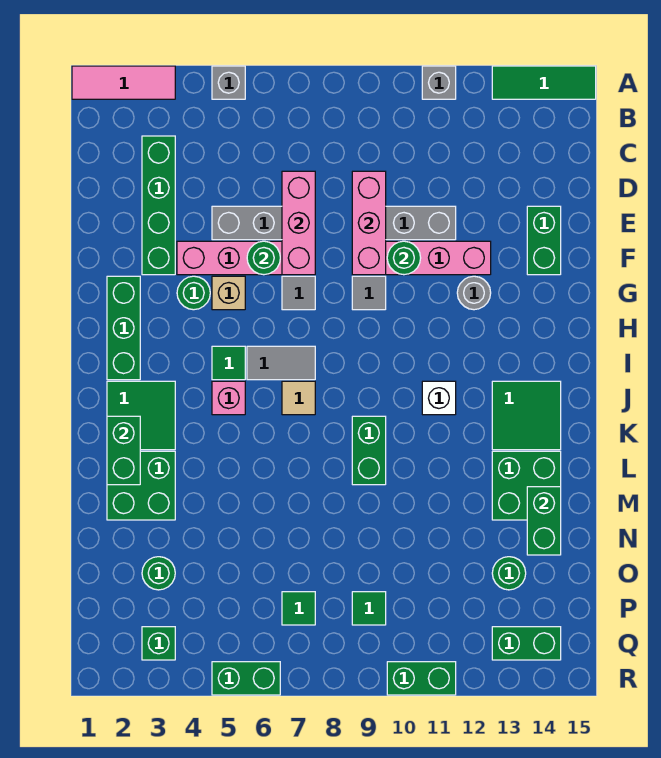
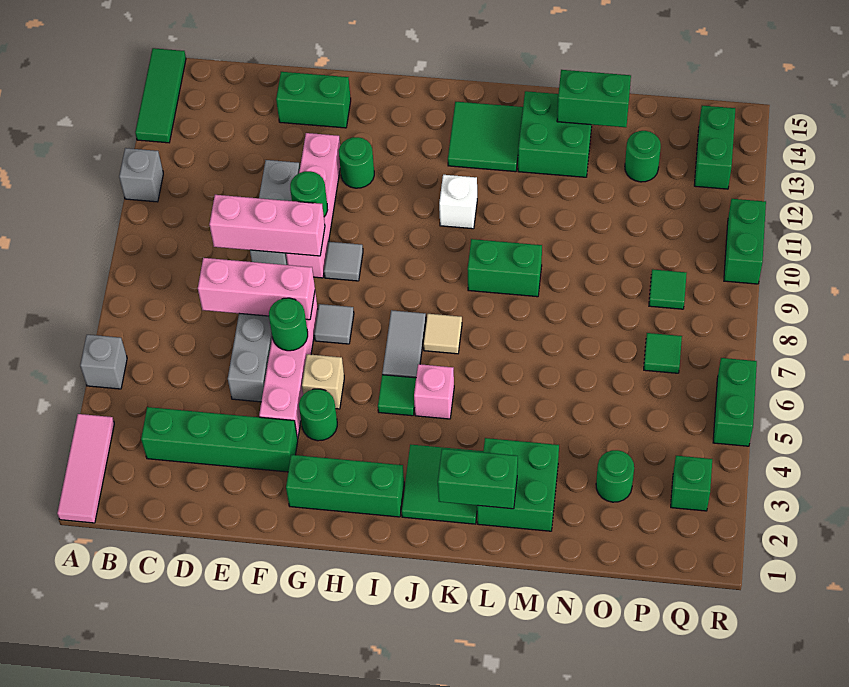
grey round brick G12 level 1 -> green round brick G12 level 1

